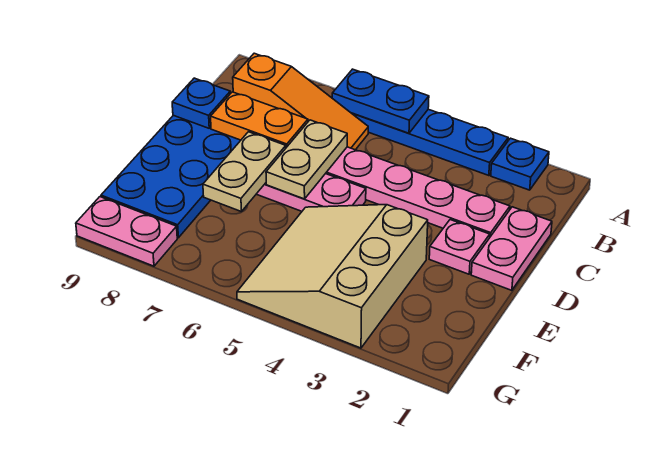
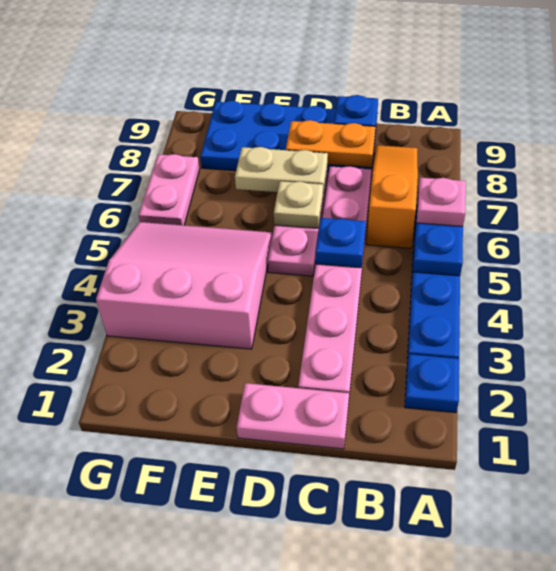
orange slope B6:B8 level 1 top 8 -> orange slope B6:B8 level 1 top 6
none -> blue plate C5 level 2
tan plate C6:D6 level 2 -> tan plate D6 level 2
orange plate C7:C8 level 2 -> orange plate C8:D8 level 2
pink plate D2 level 1 -> pink plate A6 level 3
tan slope E3:G5 level 1 top 3 -> pink slope E3:G5 level 1 top 3
pink plate G8:G9 level 1 -> pink plate G6:G7 level 1

